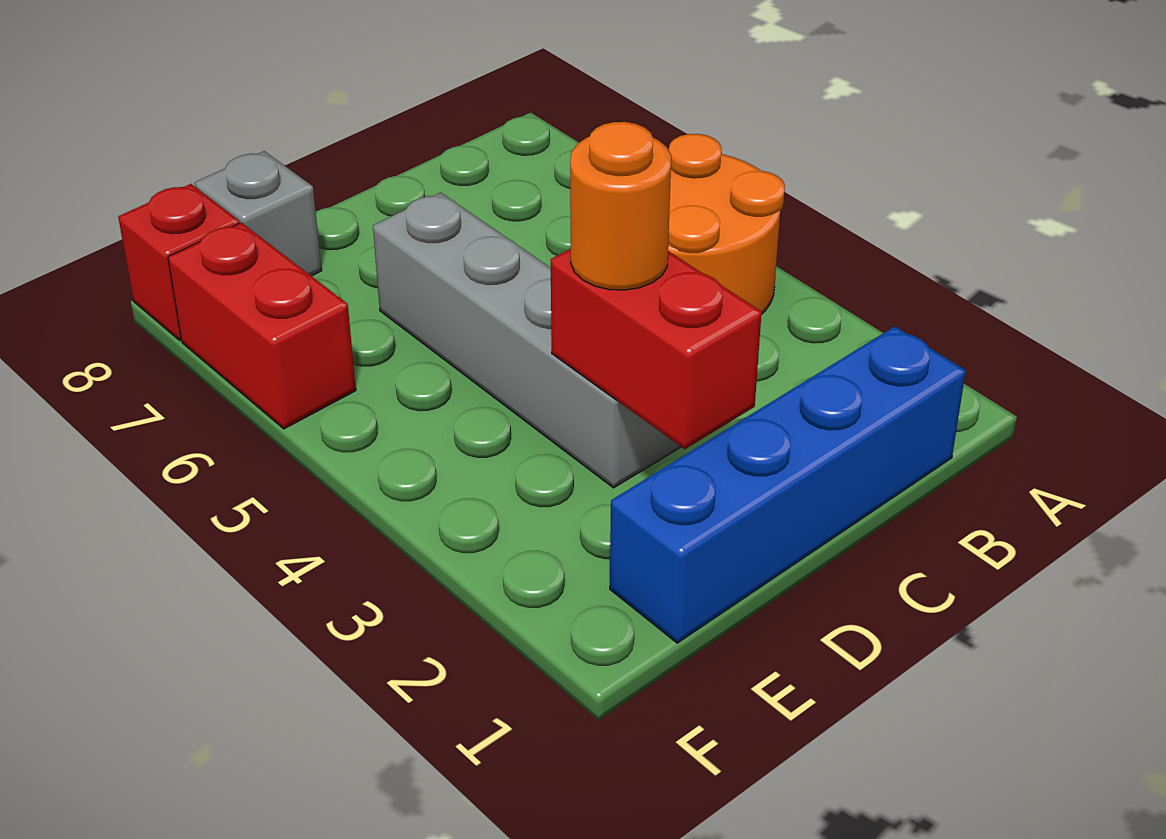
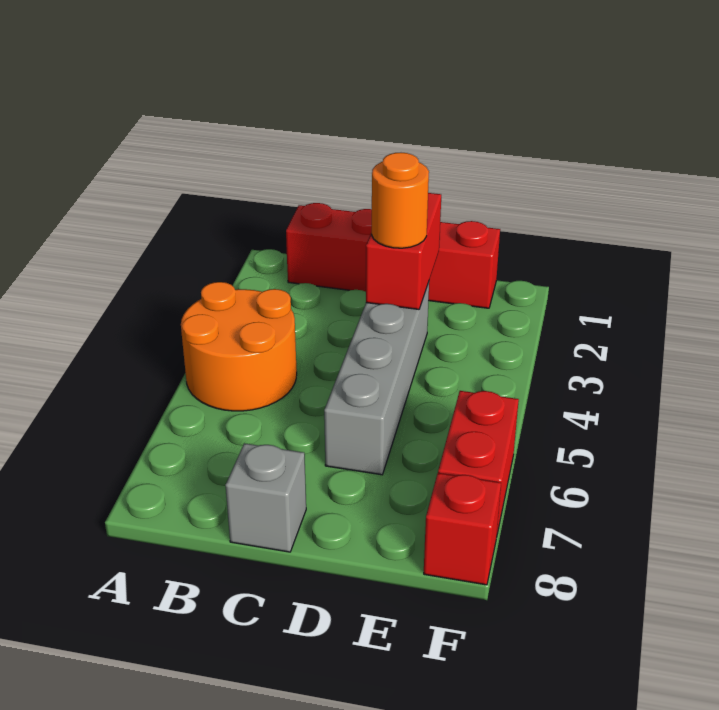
blue brick B1:E1 level 1 -> red brick B1:E1 level 1
grey brick E8 level 1 -> grey brick C8 level 1

